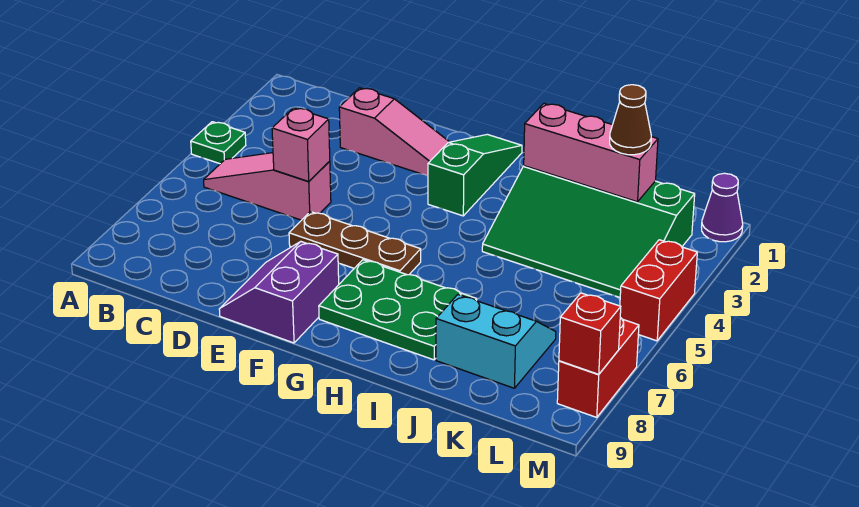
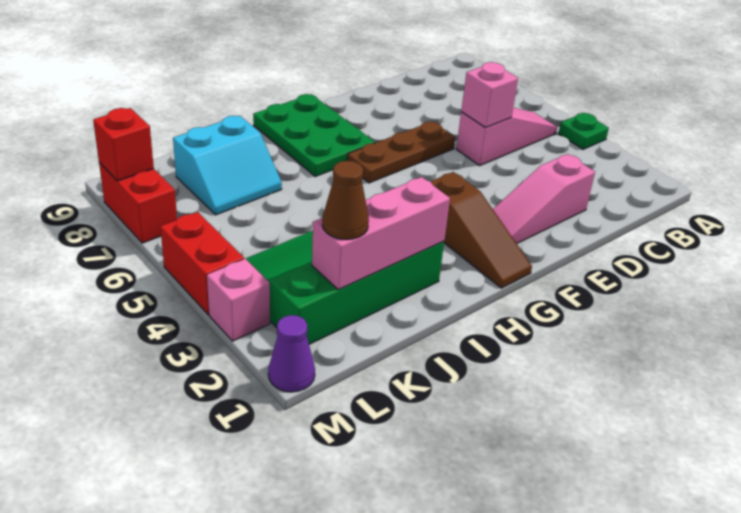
purple slope E8:F9 level 1 top F -> none
green slope G1:G3 level 1 top 3 -> brown slope G1:G3 level 1 top 3
green plate G7:I8 level 1 -> green plate G7:H9 level 1
none -> pink brick M3 level 1

